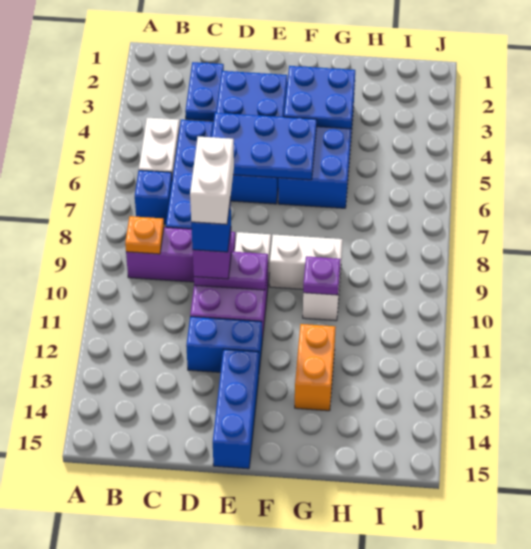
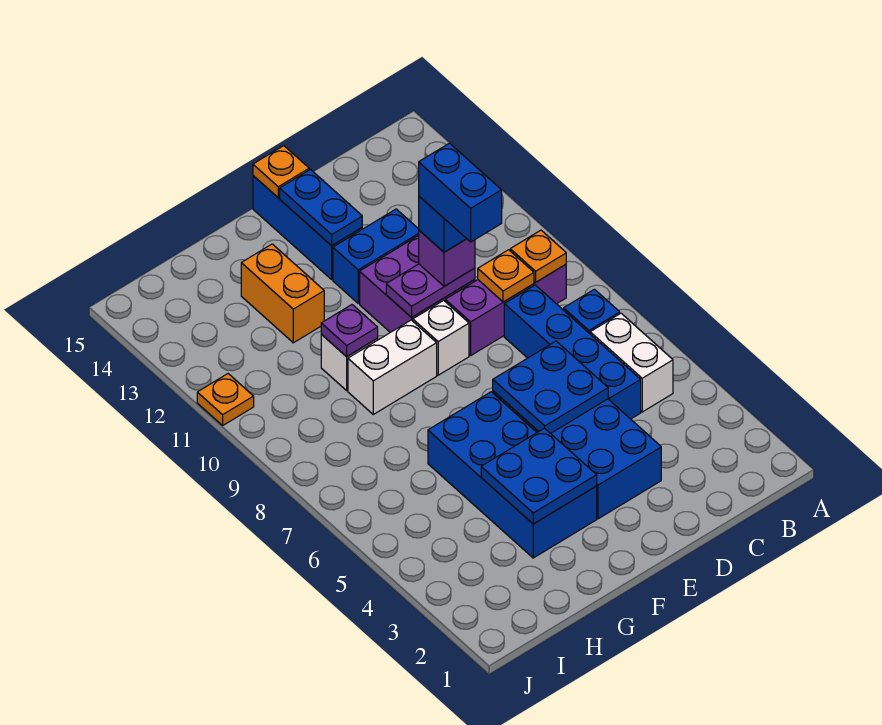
blue plate C2:C3 level 1 -> blue plate E13:E14 level 2
none -> orange plate C9 level 2
blue plate D5:F6 level 2 -> blue plate D5:E6 level 2
white brick D9:D10 level 5 -> blue brick D9:D10 level 5
none -> orange plate E15 level 2
none -> orange plate J11 level 1

